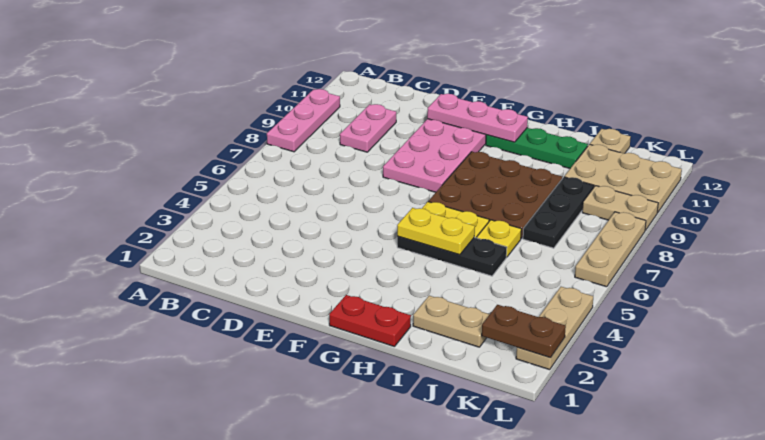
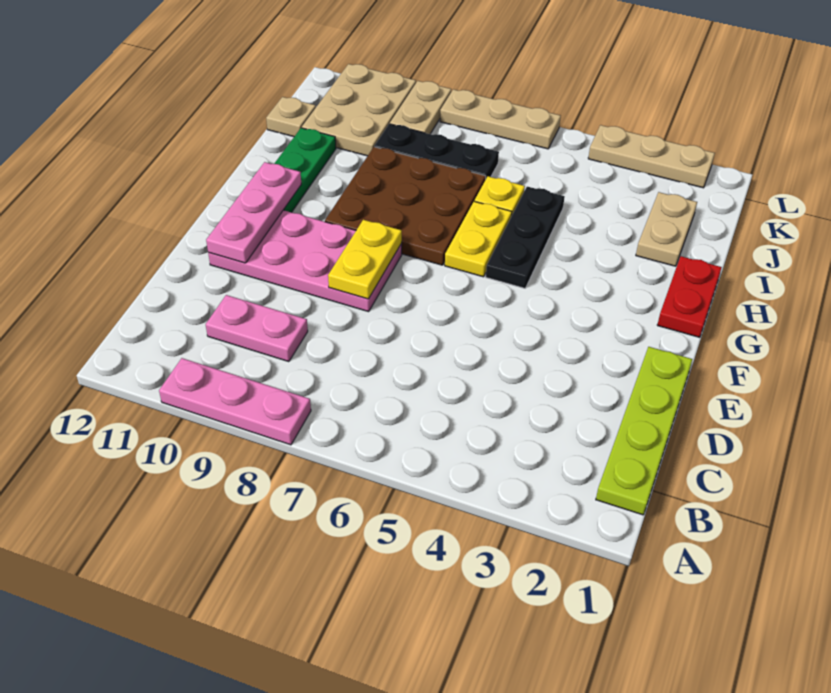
none -> lime plate B1:E1 level 1
yellow plate G5:H5 level 2 -> yellow plate E8:F8 level 2
brown plate K2:L2 level 2 -> none

